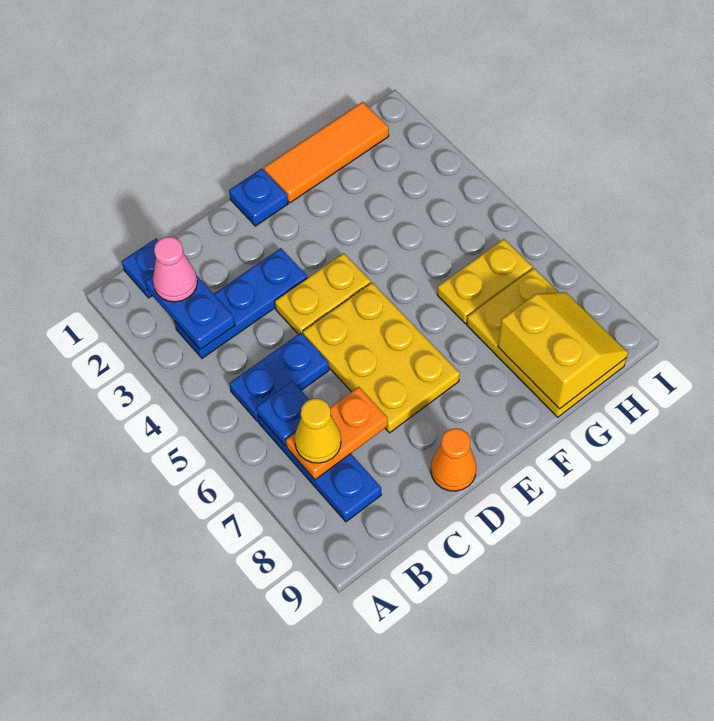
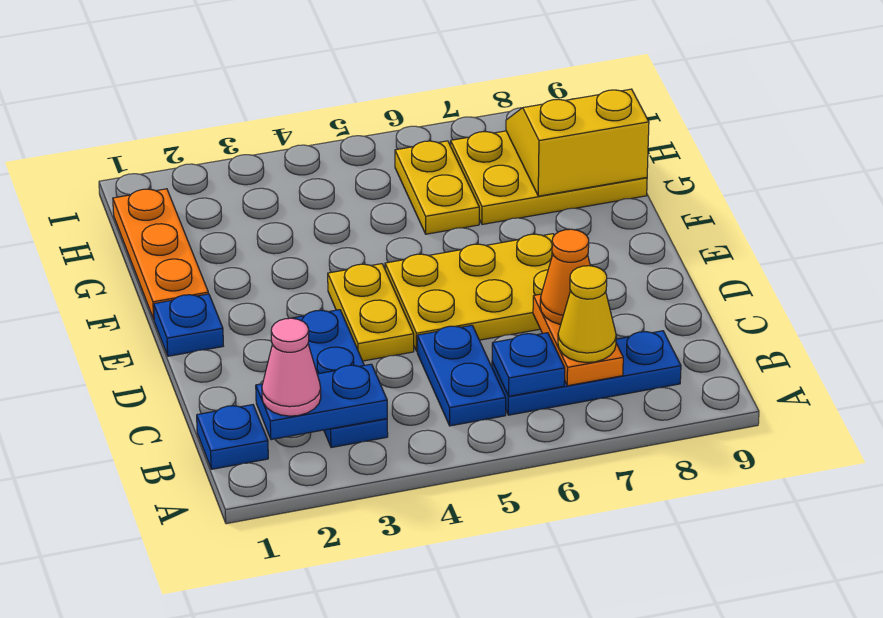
orange cone D9 level 1 -> orange cone C7 level 3
orange tile F1:H1 level 1 -> orange plate F1:H1 level 1

